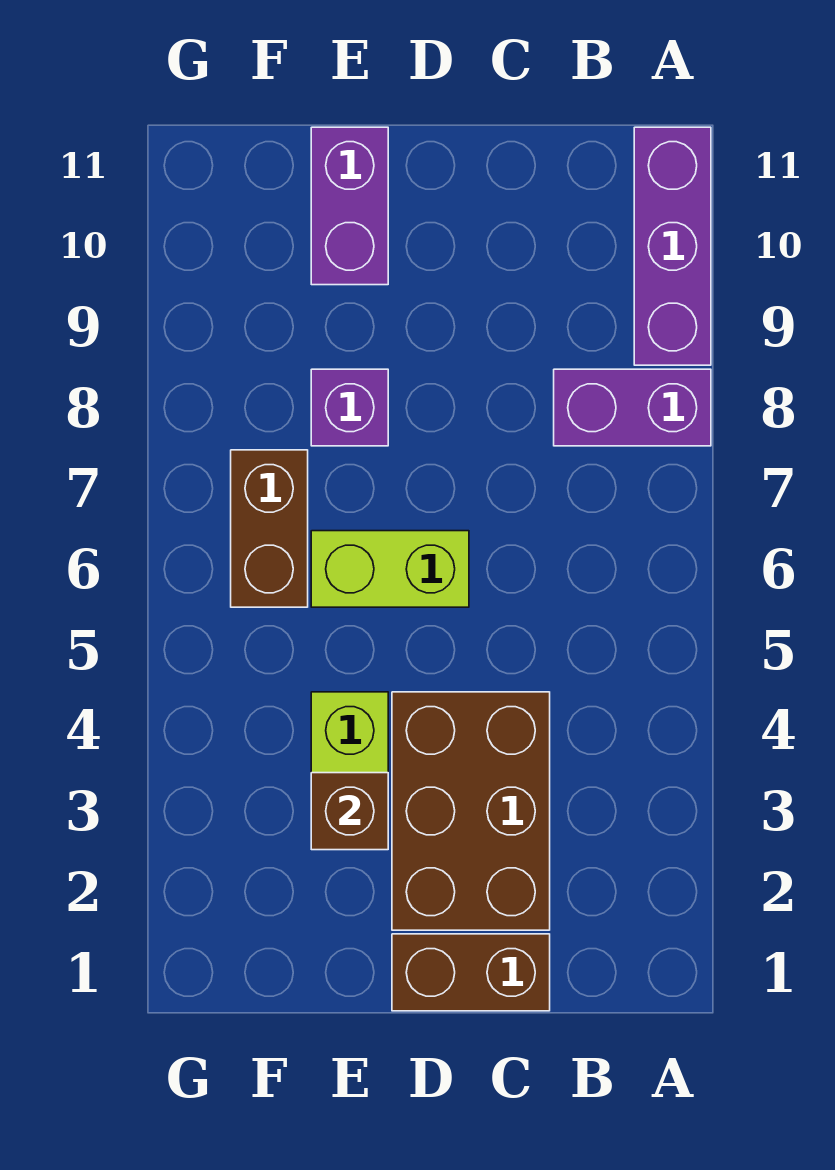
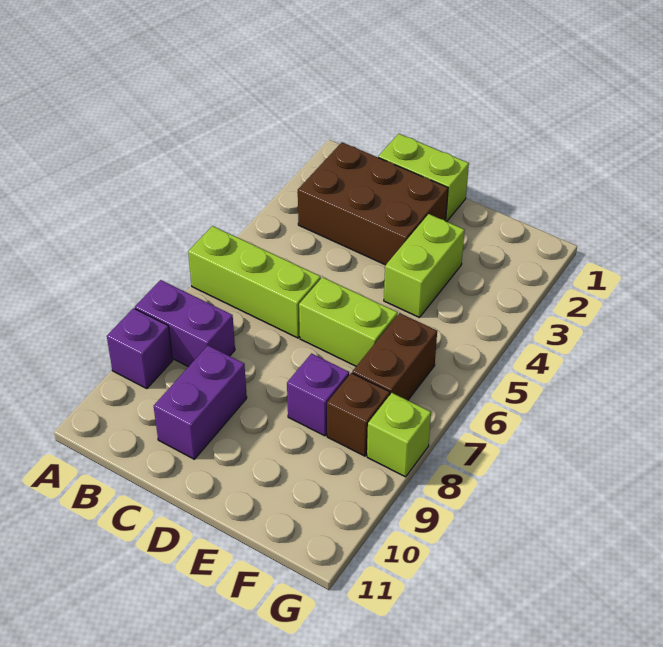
none -> lime brick A6:C6 level 1
purple brick A9:A11 level 1 -> purple brick A9 level 1
brown brick C1:D1 level 1 -> lime brick C1:D1 level 1
brown brick C2:D4 level 1 -> brown brick B2:D3 level 1
brown brick E3 level 2 -> brown brick F8 level 1
purple brick E10:E11 level 1 -> purple brick C9:C10 level 1
none -> lime brick G8 level 1

